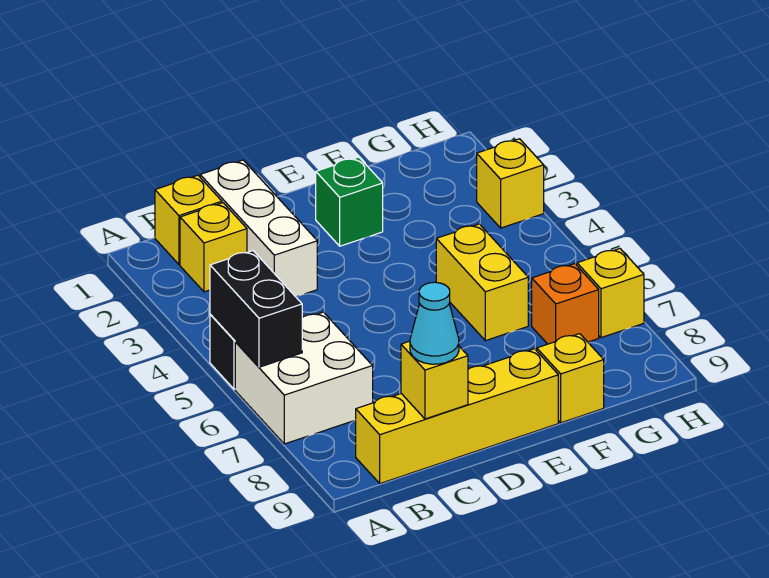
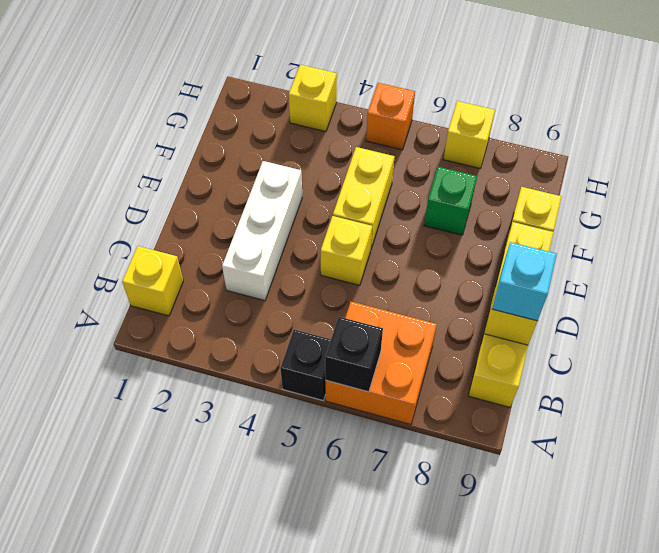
black brick A5:A6 level 2 -> black brick A6 level 2
white brick A6:B7 level 1 -> orange brick A6:B7 level 1
yellow brick B2 level 1 -> yellow brick D5 level 1
white brick C1:C3 level 1 -> white brick C3:E3 level 1
cyan cone C9 level 3 -> cyan brick C9 level 3
green brick E2 level 1 -> green brick F7 level 1
yellow brick F5:F6 level 1 -> yellow brick E5:F5 level 1
orange brick G7 level 1 -> orange brick H5 level 1

